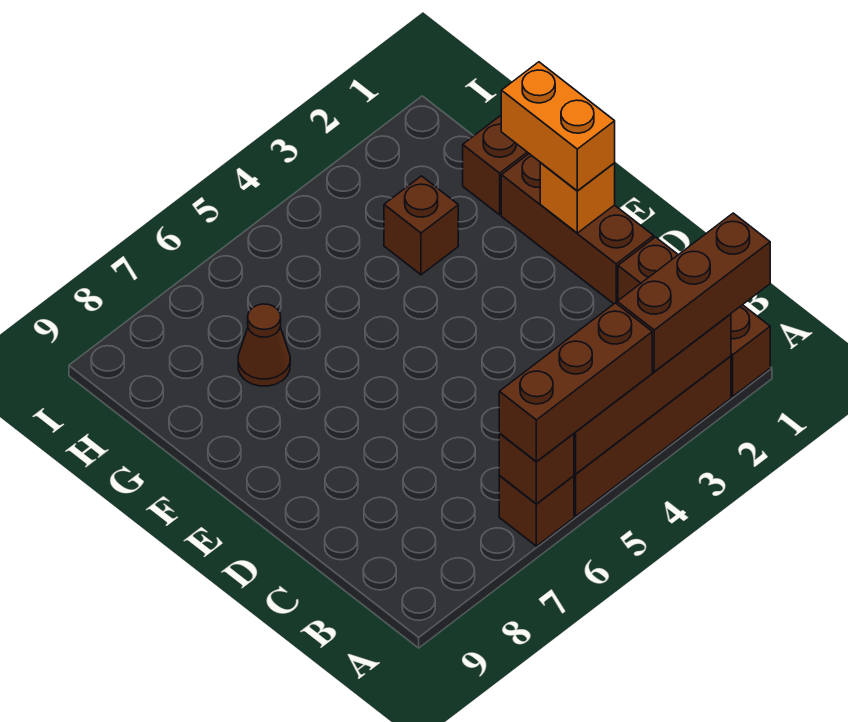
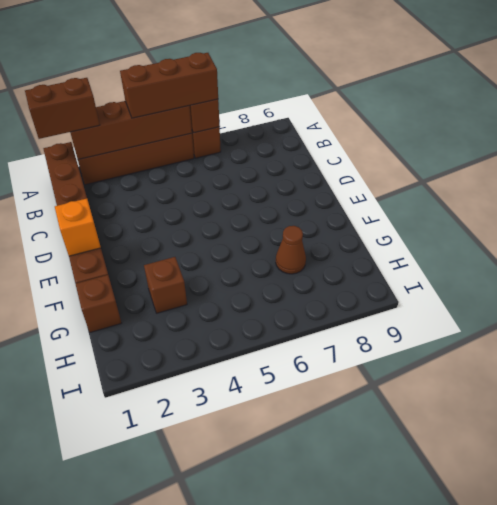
brown brick A1:A3 level 3 -> brown brick A1:A2 level 3
orange brick E1:F1 level 3 -> none

